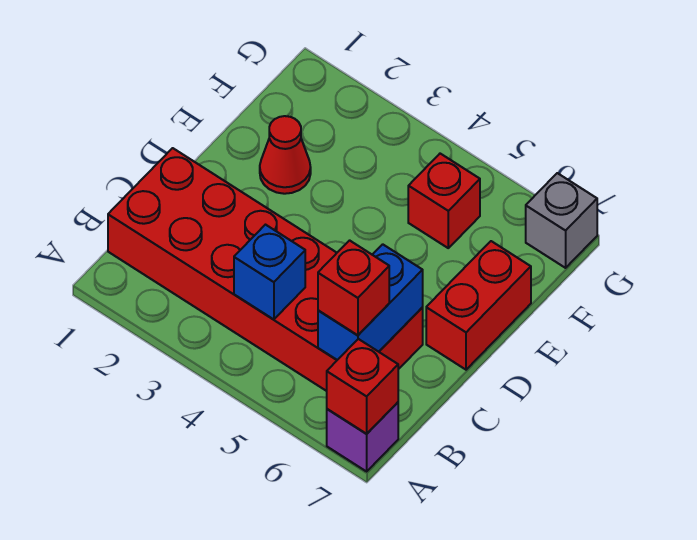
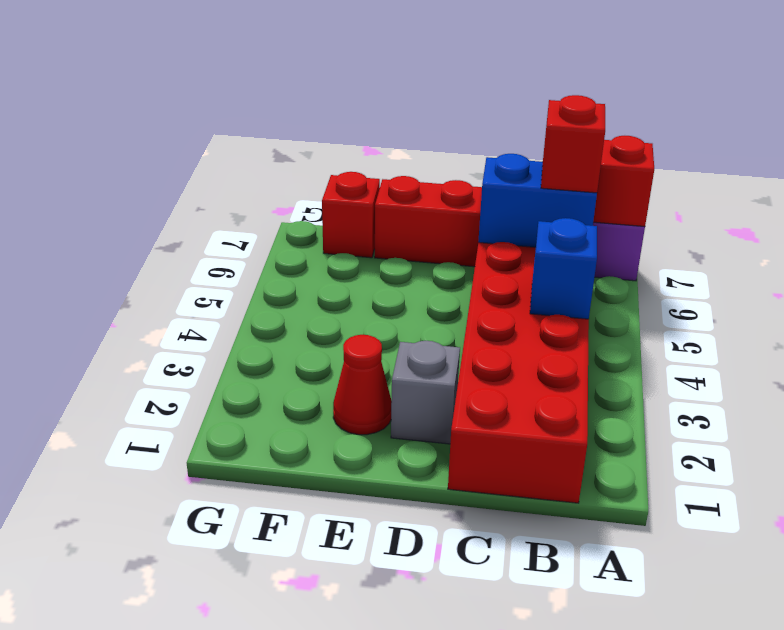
red brick F5 level 1 -> red brick F7 level 1
grey brick G7 level 1 -> grey brick D2 level 1

